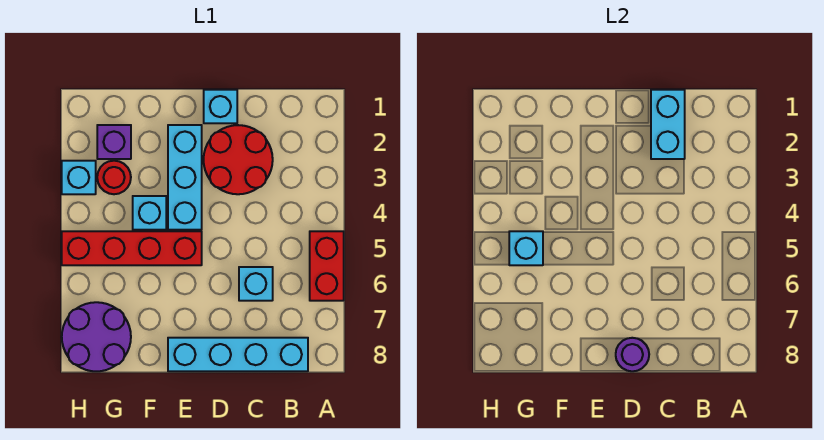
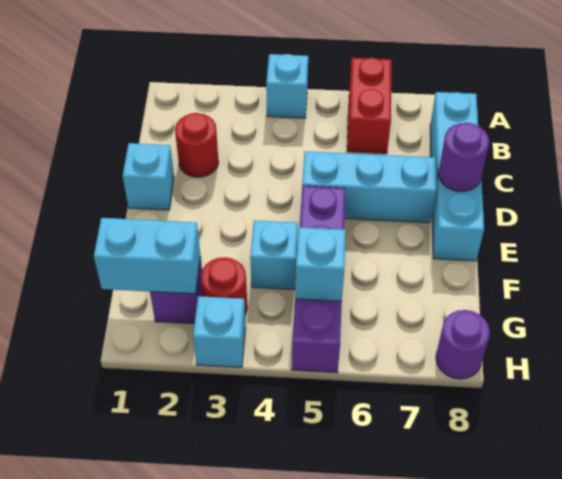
red brick A5:A6 level 1 -> red brick A6:B6 level 1
cyan brick C1:C2 level 2 -> cyan brick G1:G2 level 2
red round brick C2:D3 level 1 -> red round brick C2 level 1
cyan brick C6 level 1 -> cyan brick A4 level 1
cyan brick E2:E4 level 1 -> cyan brick D5:D7 level 1
red brick E5:H5 level 1 -> purple brick E5:H5 level 1
purple round brick G7:H8 level 1 -> purple round brick H8 level 1

